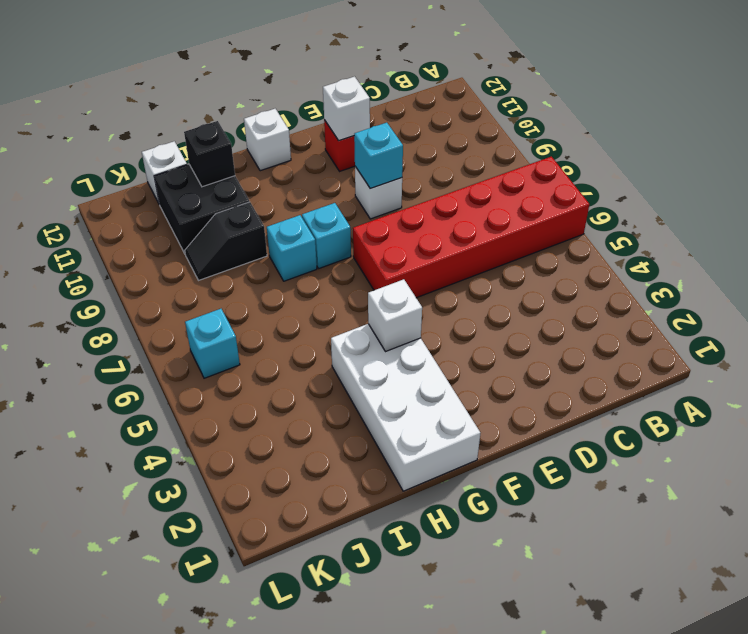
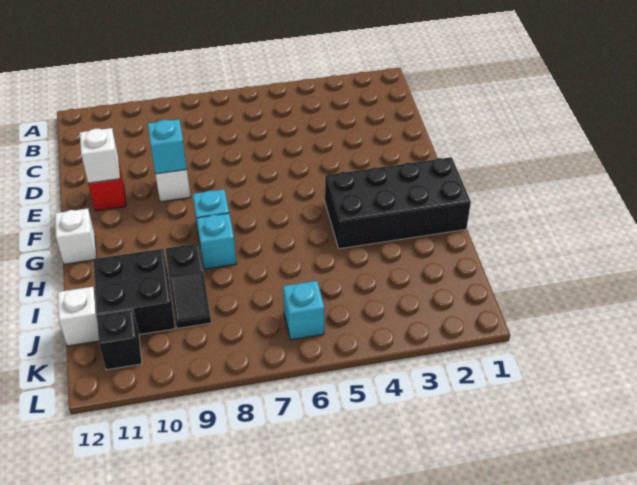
red brick A6:F7 level 1 -> none
white brick G1:H4 level 1 -> black brick G1:H4 level 1
white brick G4 level 2 -> none
black brick I11 level 2 -> black brick K11 level 1

